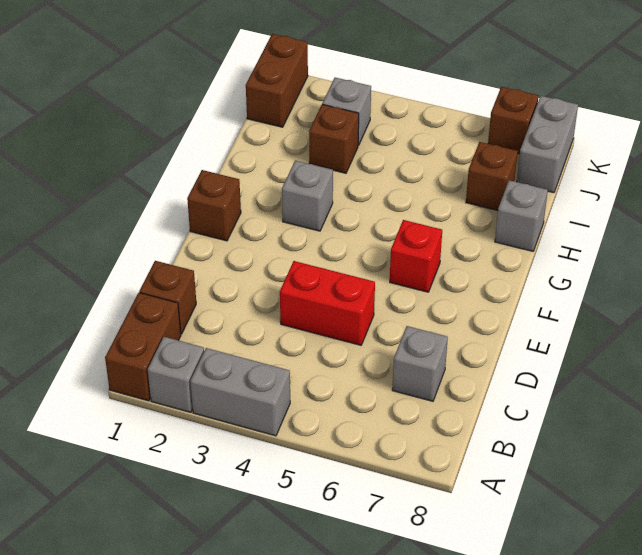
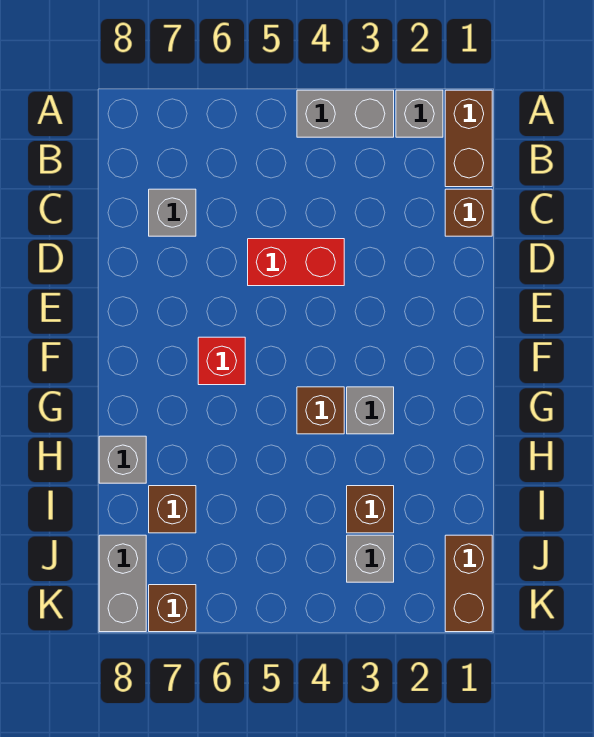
brown brick F1 level 1 -> brown brick G4 level 1

